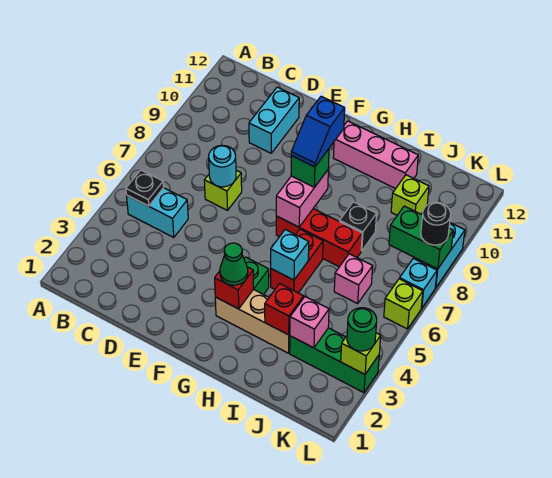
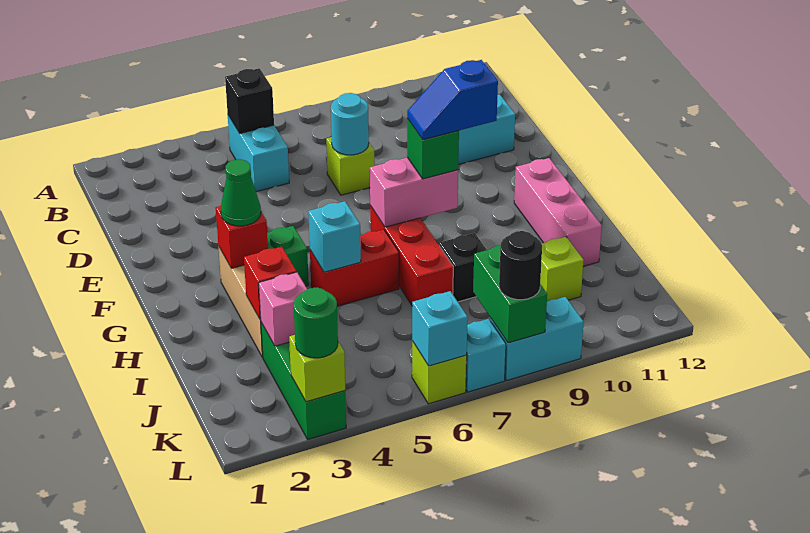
black plate B5 level 2 -> black brick B5 level 2
pink brick J6 level 1 -> none
none -> cyan brick L6 level 2

